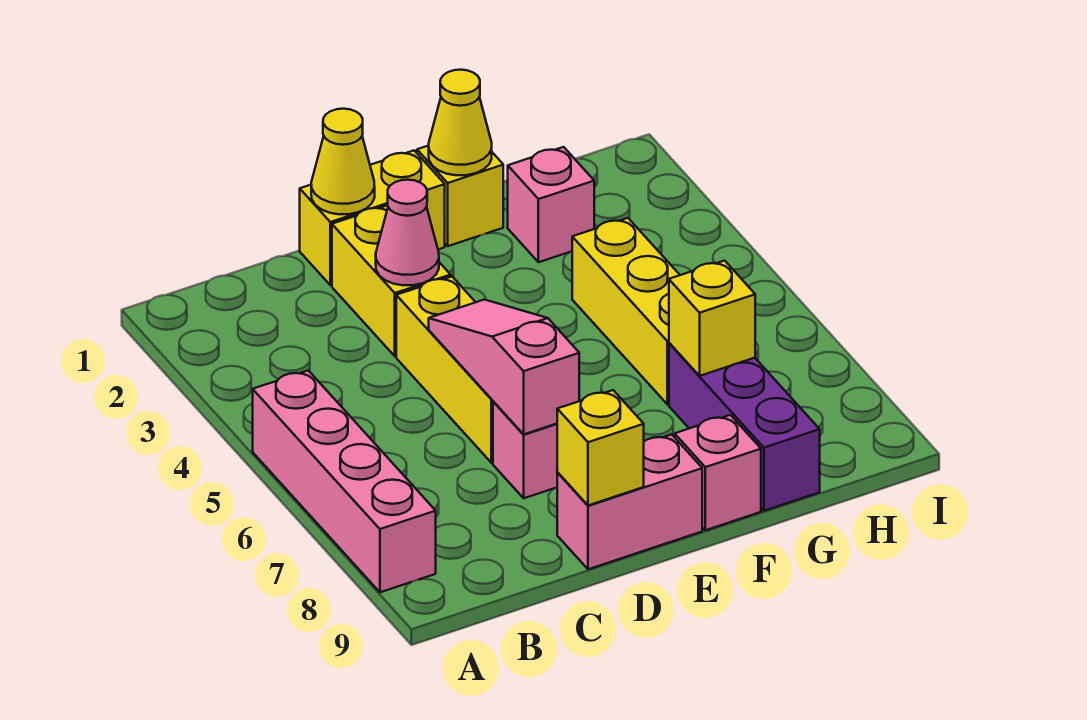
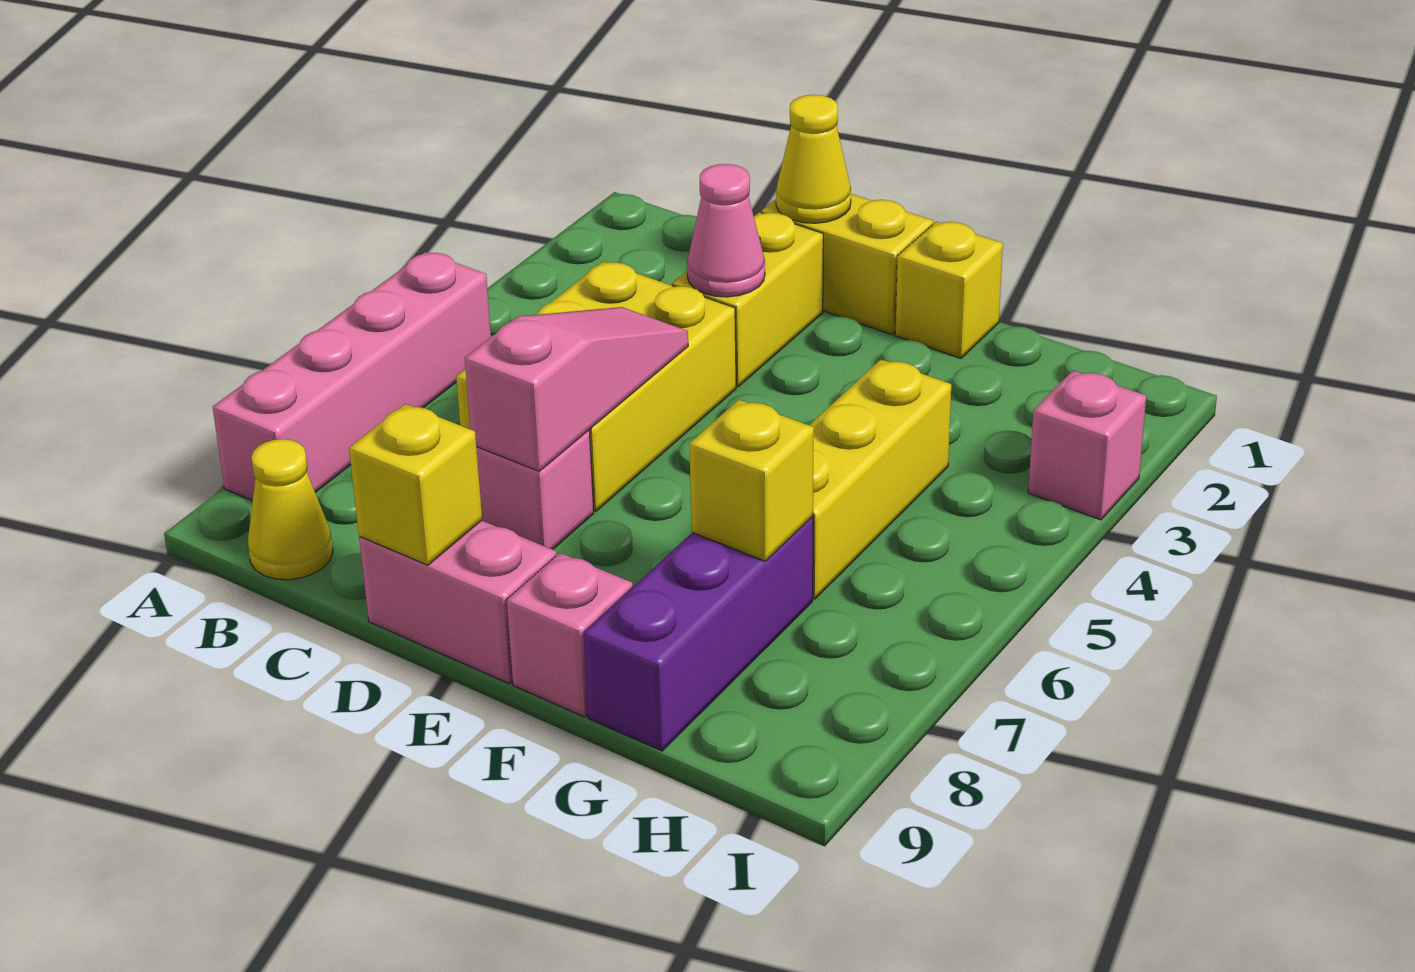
yellow brick D4:D6 level 1 -> yellow brick C4:D6 level 1
yellow cone F1 level 2 -> yellow cone B9 level 1
pink brick G2 level 1 -> pink brick I3 level 1

